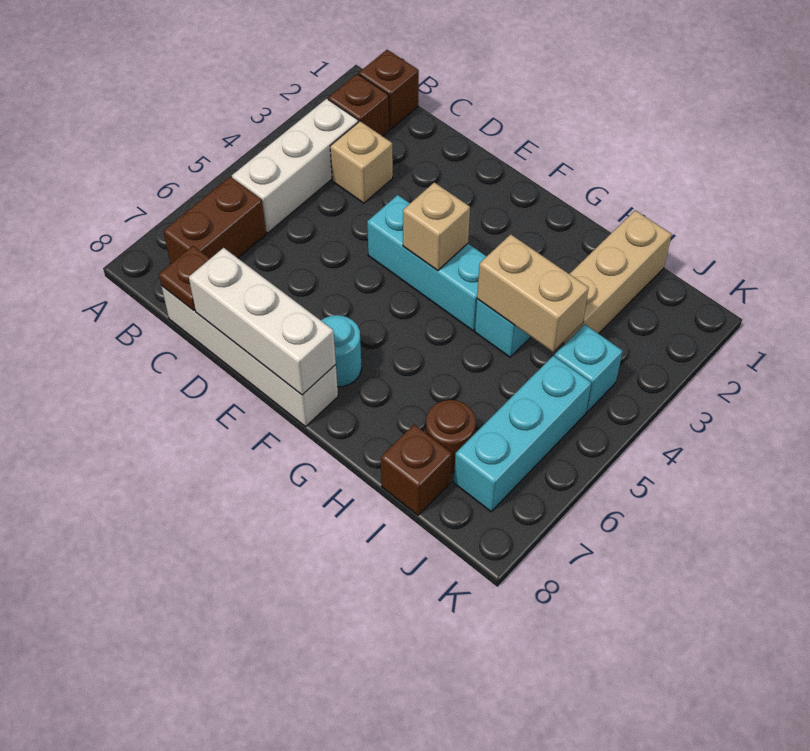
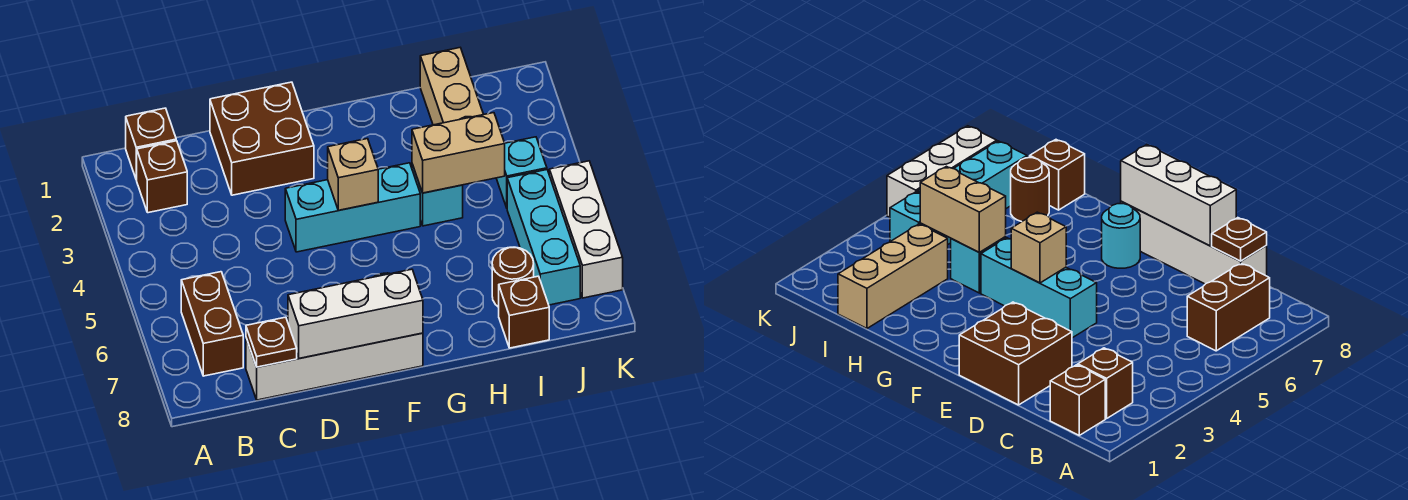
white brick B3:B5 level 1 -> white brick K5:K7 level 1
tan brick C3 level 1 -> none
none -> brown brick D1:E2 level 1

